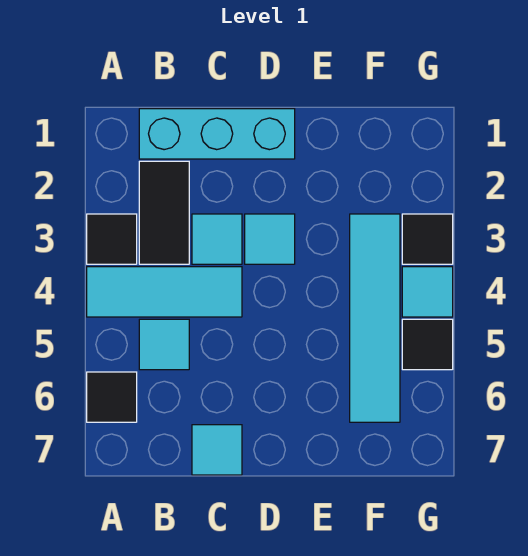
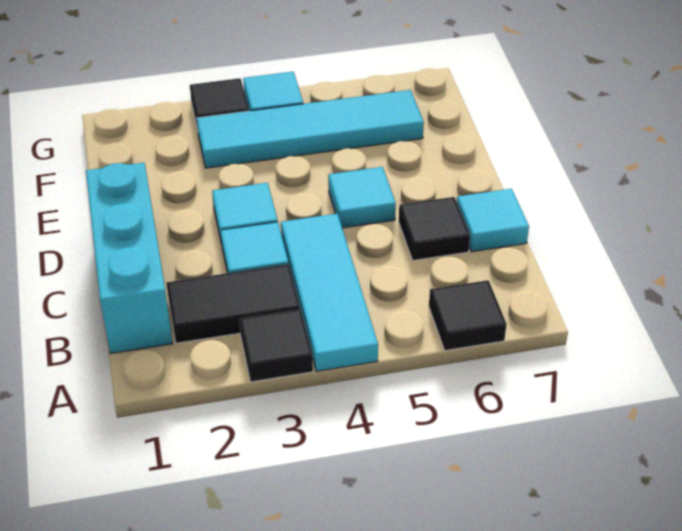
cyan tile B5 level 1 -> cyan tile D5 level 1
black tile G5 level 1 -> black tile C6 level 1

